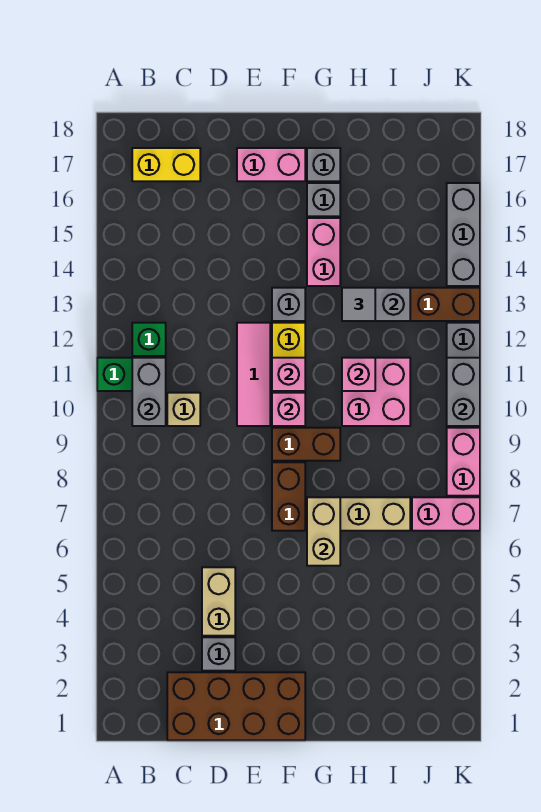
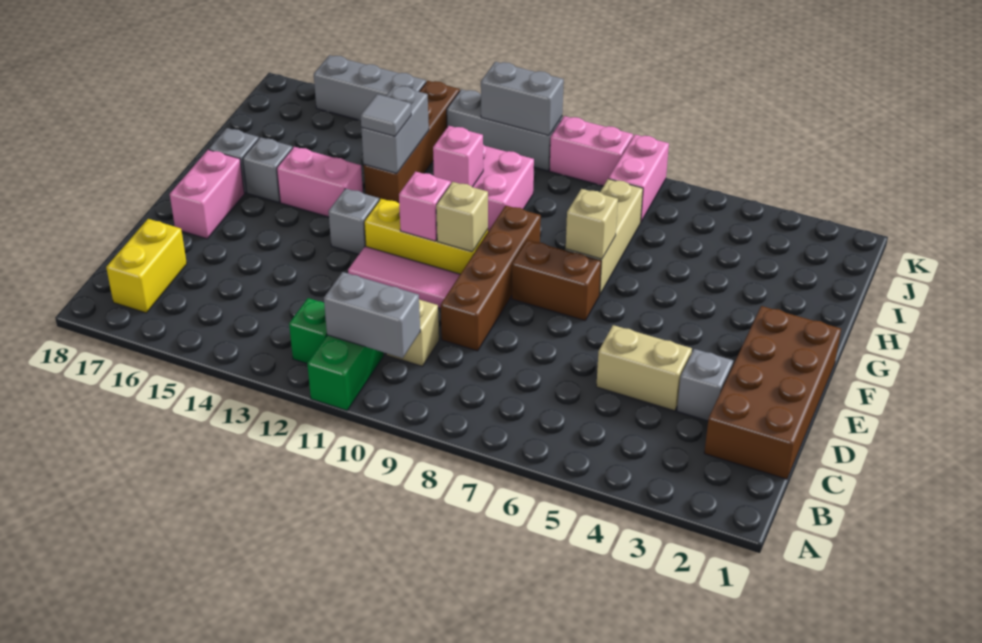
brown brick F9:G9 level 1 -> brown brick D9:G9 level 1
pink brick F10 level 2 -> tan brick F10 level 2
tan brick G6:G7 level 2 -> tan brick G7 level 2

